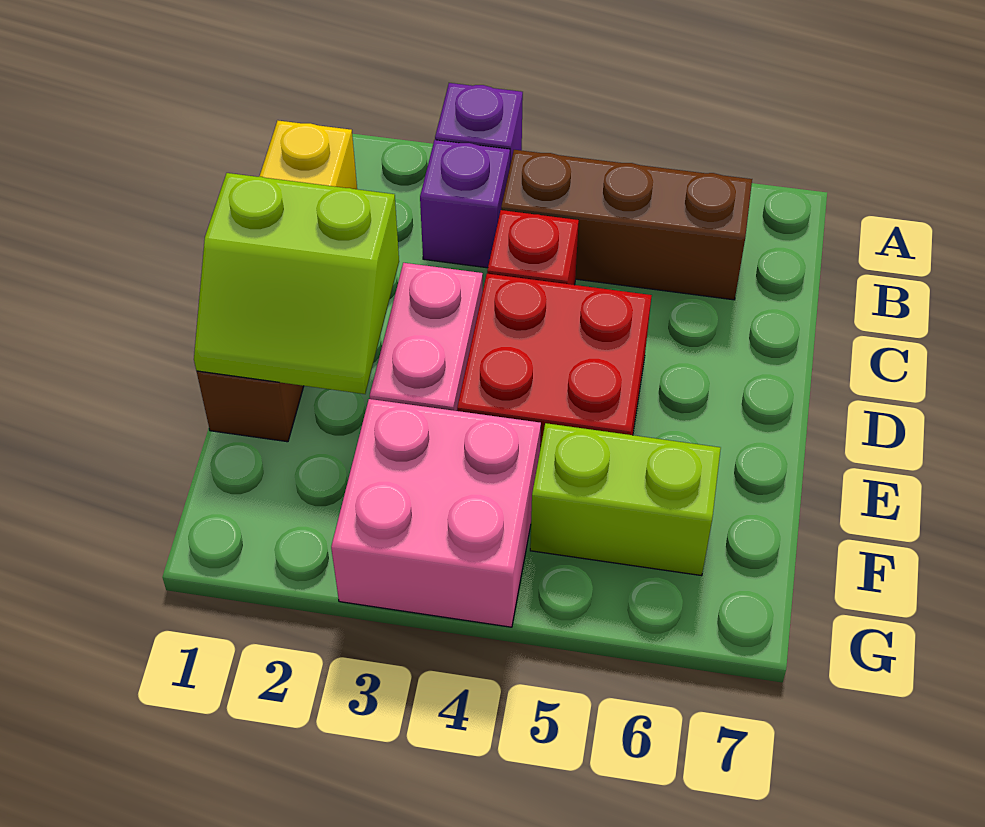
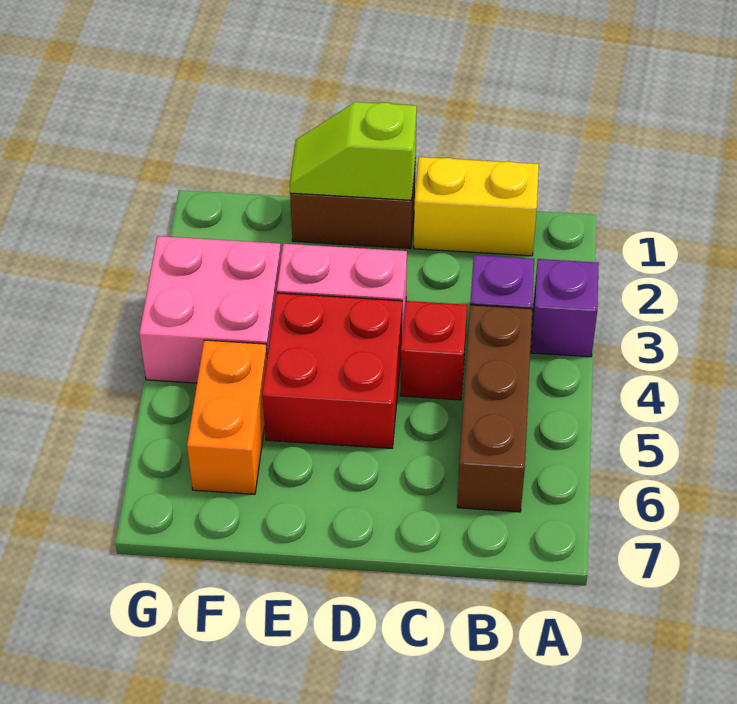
lime slope D1:E2 level 2 top D -> lime slope D1:E1 level 2 top D
lime brick F5:F6 level 1 -> orange brick F5:F6 level 1

